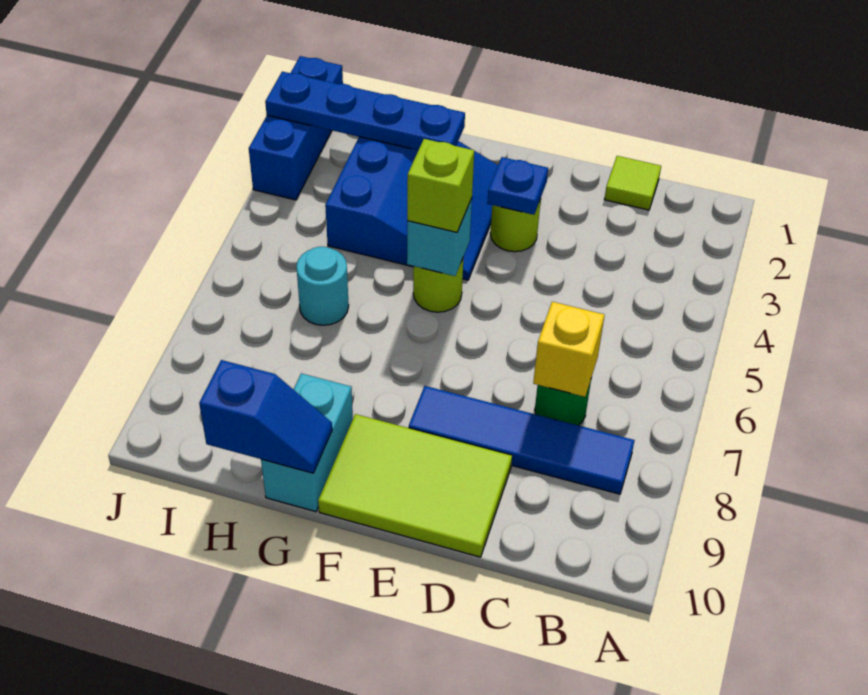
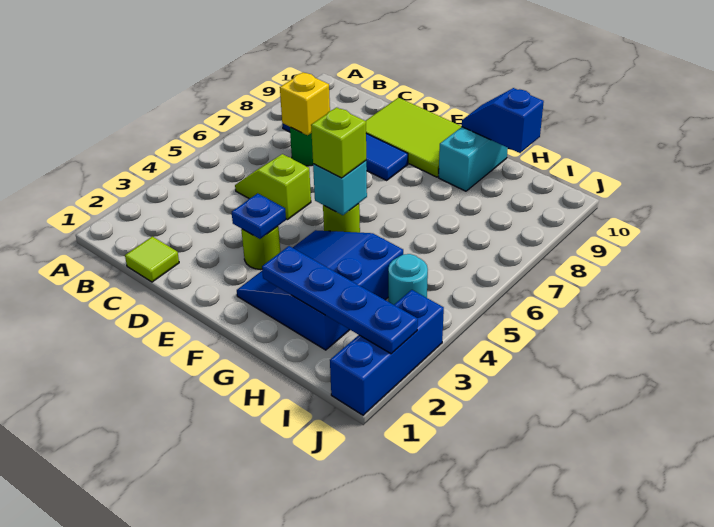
none -> lime slope C5:D5 level 1 top D
cyan round brick H6 level 1 -> cyan round brick I4 level 1

